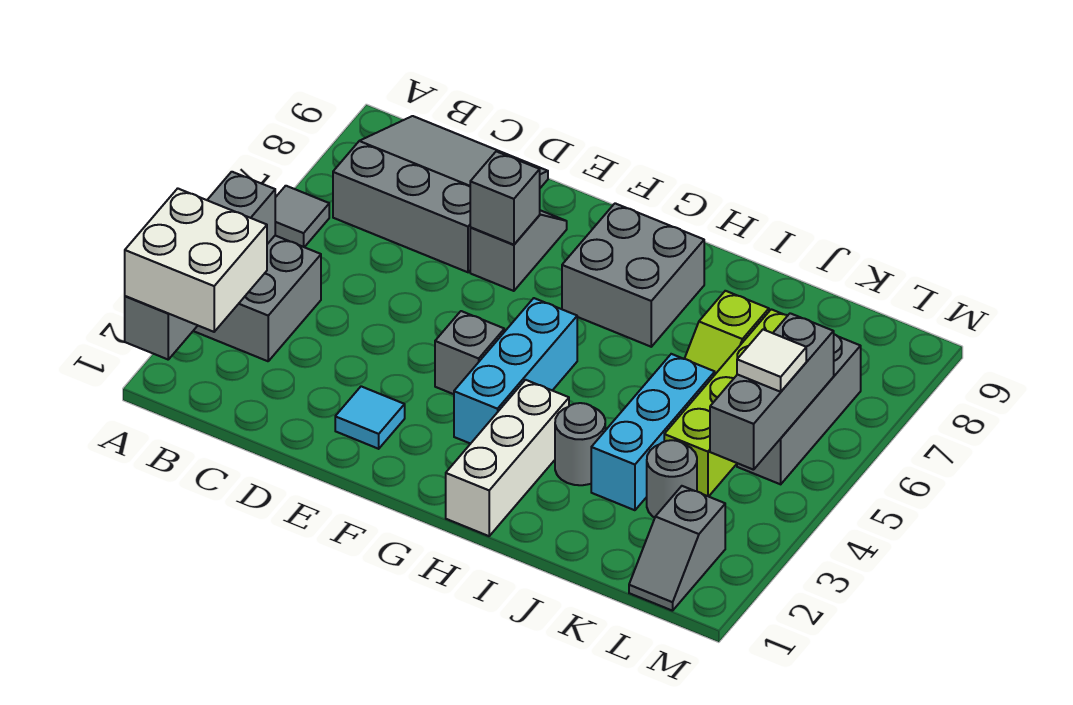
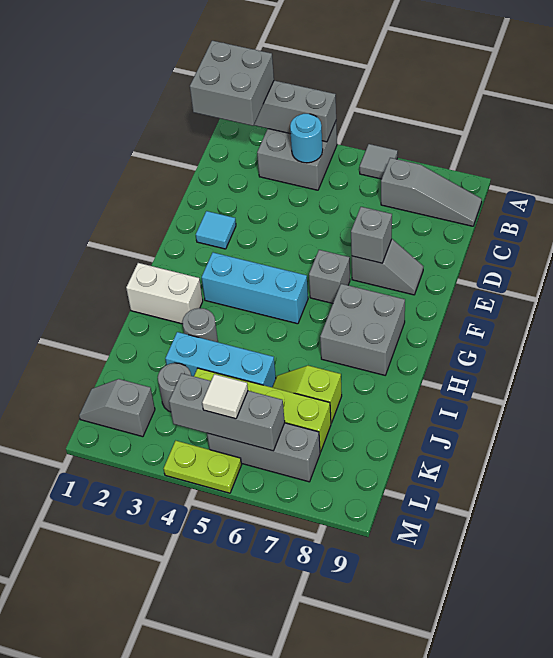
white brick A1:B2 level 3 -> grey brick A1:B2 level 3
none -> cyan round brick B4 level 2
grey slope B7:D9 level 1 top 7 -> grey slope B7:B9 level 1 top 7
grey brick F4 level 1 -> grey brick F6 level 1
white brick H1:H3 level 1 -> white brick H1:H2 level 1
none -> lime plate M4:M5 level 1

